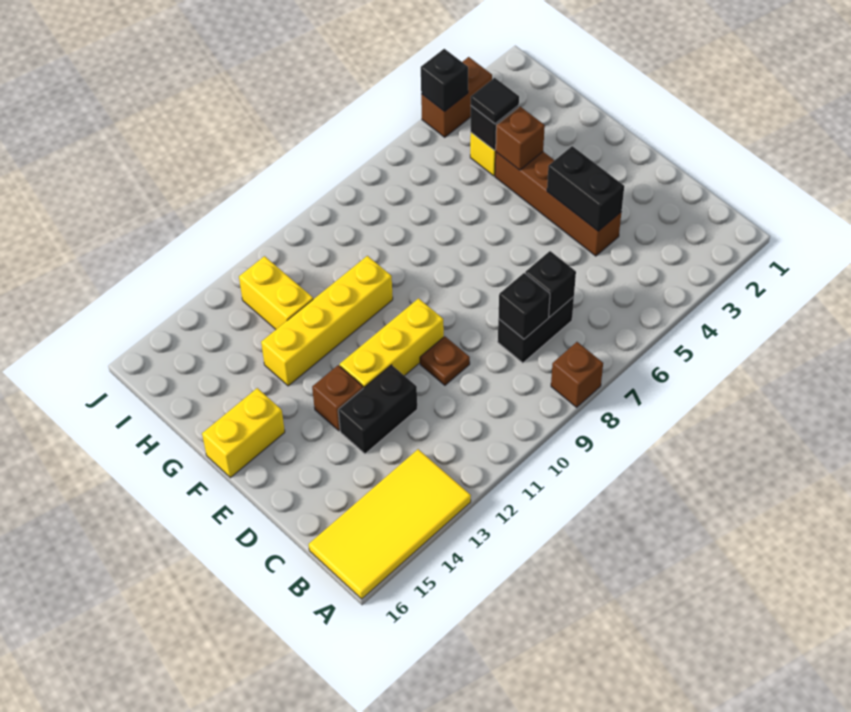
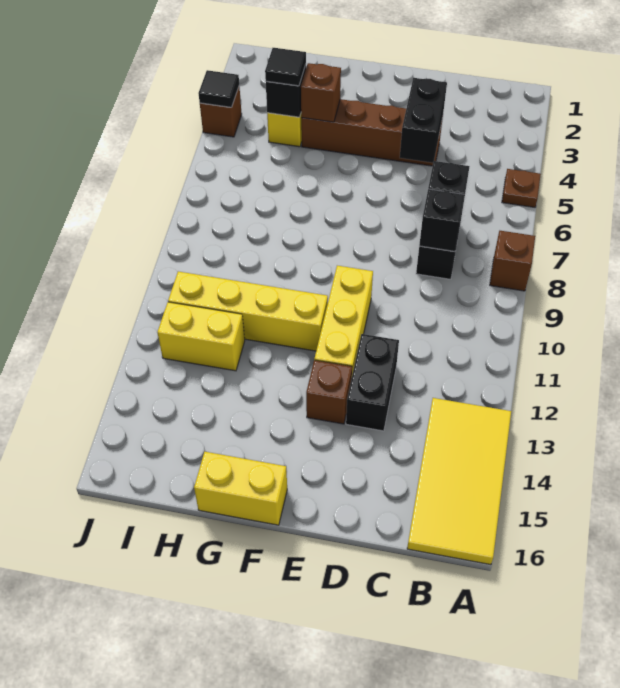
black brick D4:E4 level 2 -> black brick D4:D5 level 2
brown plate D10 level 1 -> brown plate A5 level 1
yellow brick F15:F16 level 1 -> yellow brick F16:G16 level 1
yellow brick G10:G13 level 1 -> yellow brick F11:I11 level 1
brown brick J3:J4 level 1 -> brown brick J4 level 1
black brick J4 level 2 -> black tile J4 level 2

